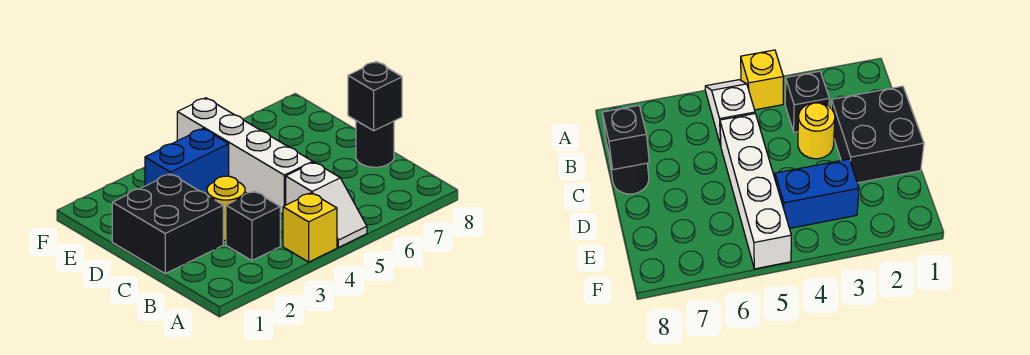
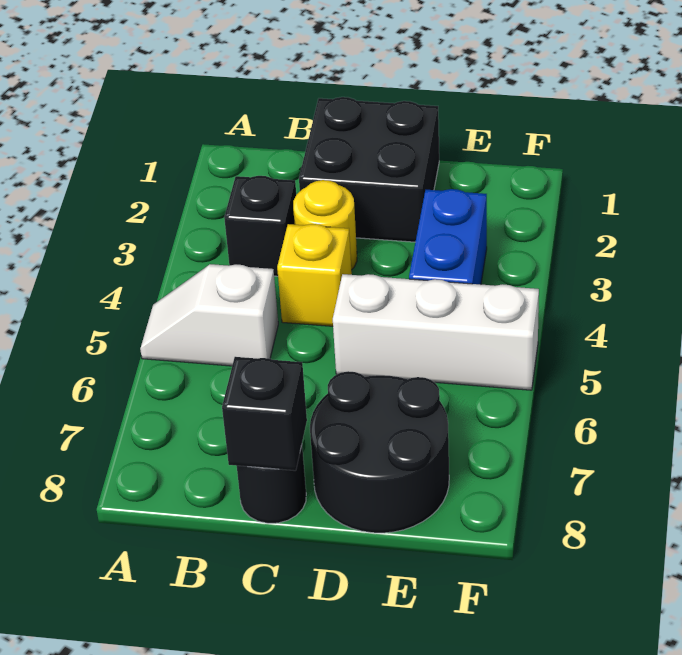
yellow brick A4 level 1 -> yellow brick C4 level 1
white brick C5:F5 level 1 -> white brick D5:F5 level 1
none -> black round brick D7:E8 level 1

